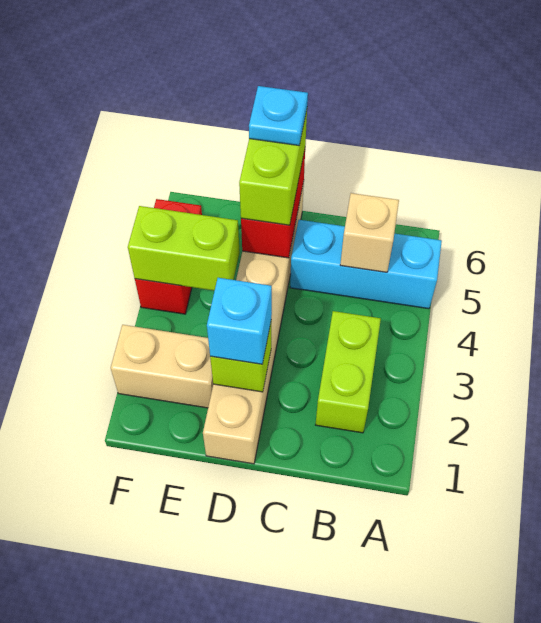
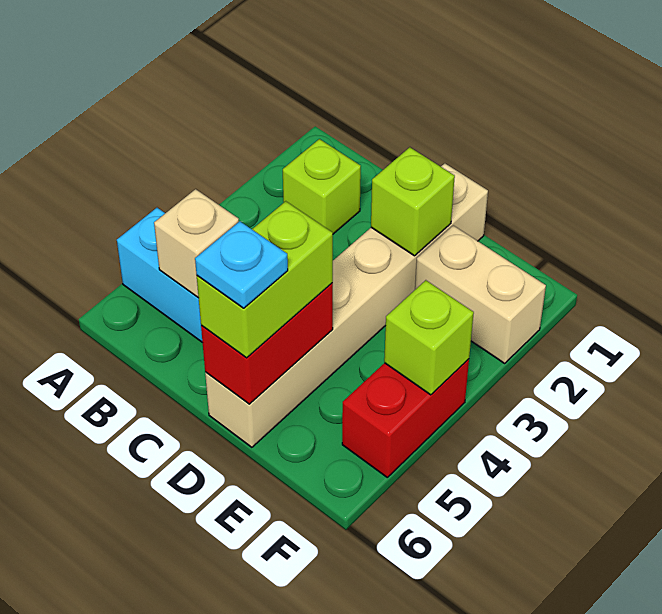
lime brick B2:B3 level 1 -> lime brick B2 level 1
cyan brick D2 level 3 -> none
lime brick E4:F4 level 2 -> lime brick F4 level 2

